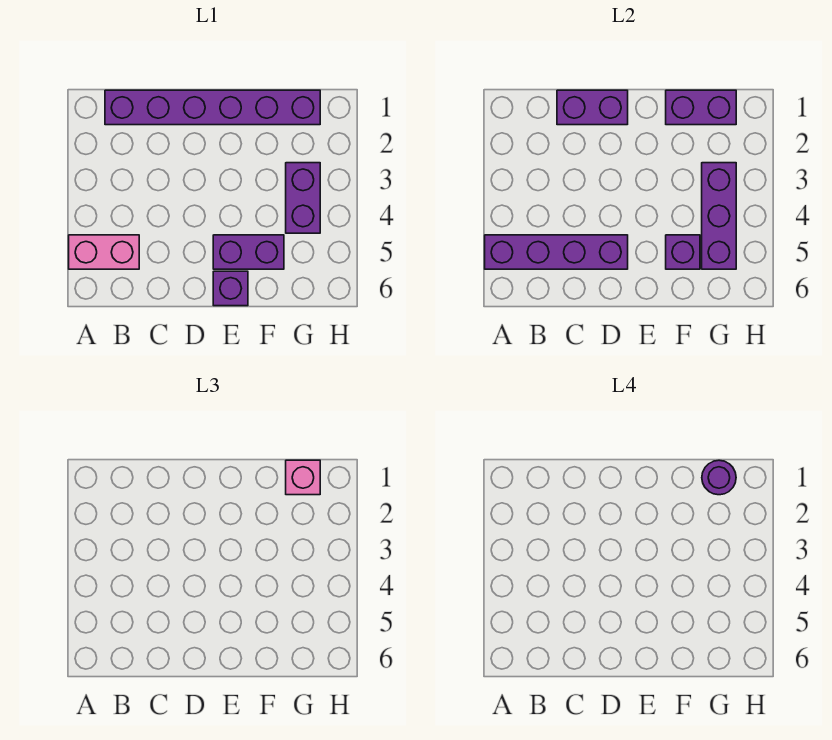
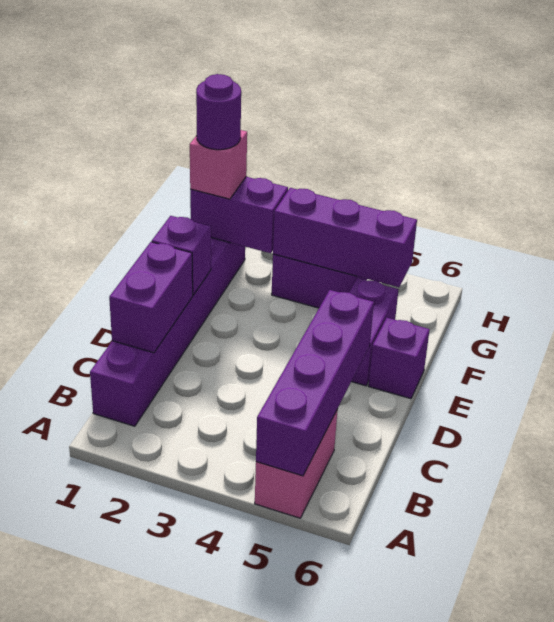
purple brick F1:G1 level 2 -> purple brick G1:G2 level 2
purple brick F5 level 2 -> purple brick E1 level 2

